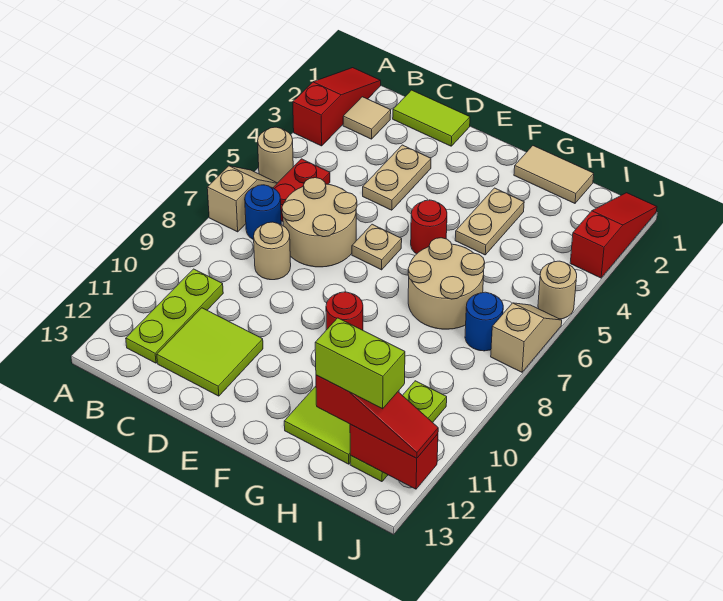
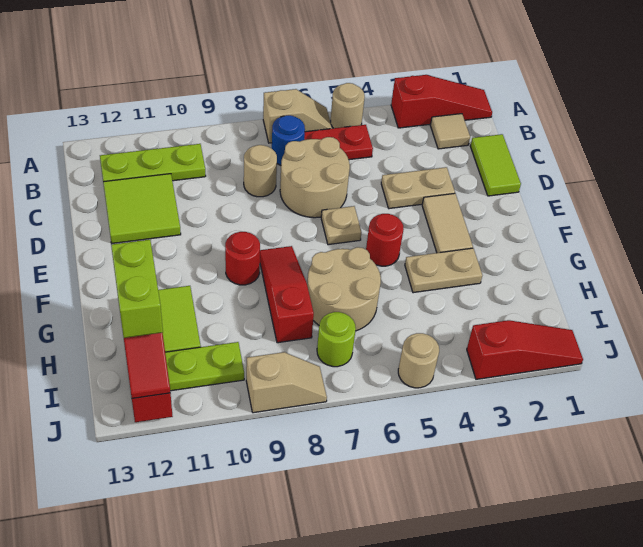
none -> red slope F8:H8 level 1 top H
tan tile G1:H1 level 1 -> tan tile E3:F3 level 1
blue round brick I7 level 1 -> lime round brick I7 level 1
tan slope J6:J7 level 1 top 7 -> tan slope J8:J9 level 1 top 9

